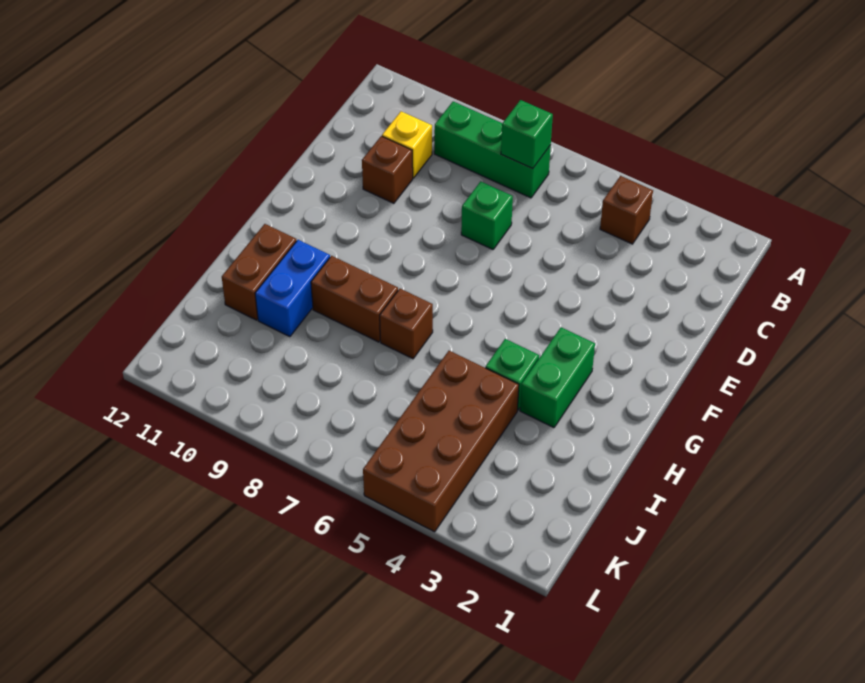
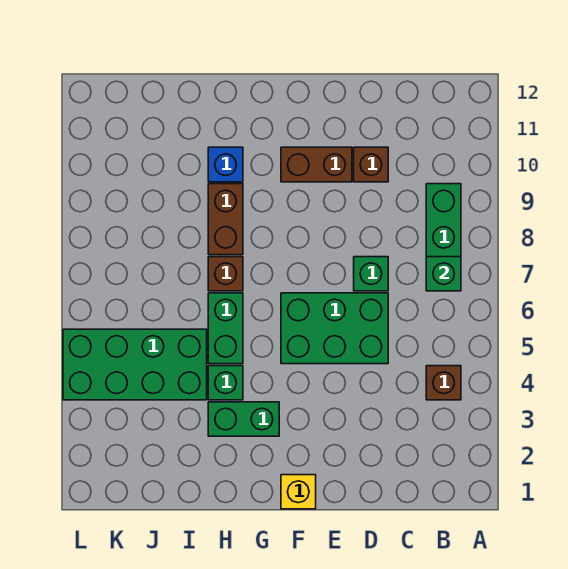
yellow brick C10 level 1 -> yellow brick F1 level 1
none -> green brick D5:F6 level 1
none -> green brick H5:H6 level 1
blue brick H10:I10 level 1 -> blue brick H10 level 1
brown brick H11:I11 level 1 -> brown brick E10:F10 level 1
brown brick I4:L5 level 1 -> green brick I4:L5 level 1

